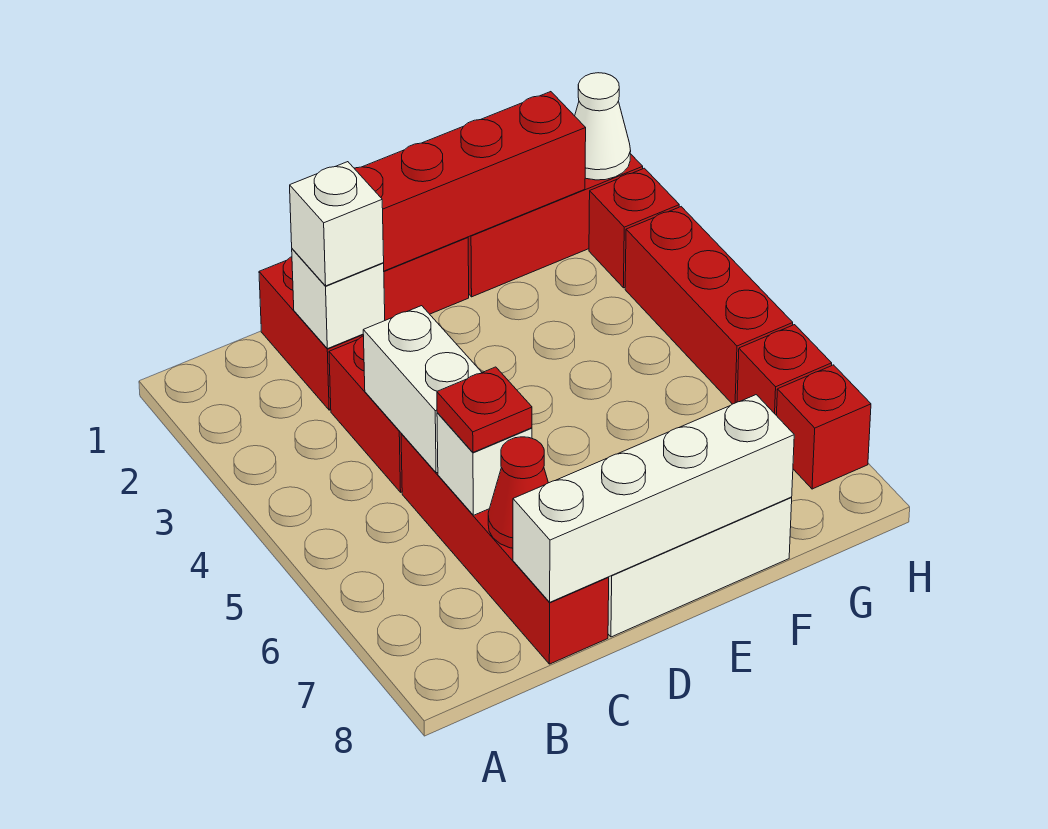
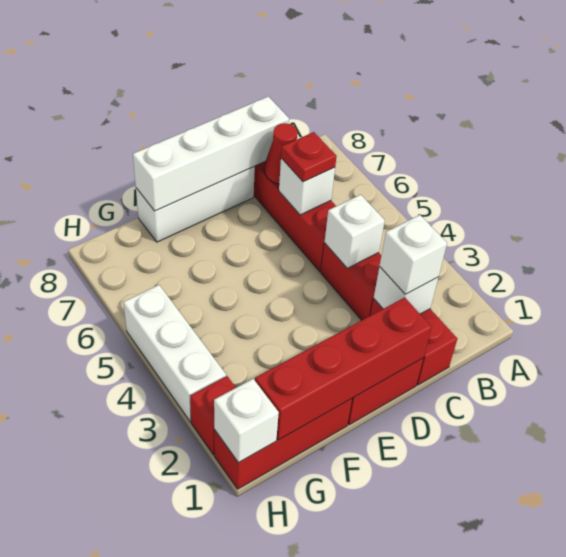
white brick C4:C5 level 2 -> white brick C4 level 2
white cone H1 level 2 -> white brick H1 level 2
red brick H3:H5 level 1 -> white brick H3:H5 level 1
red brick H6 level 1 -> none
red brick H7 level 1 -> none

